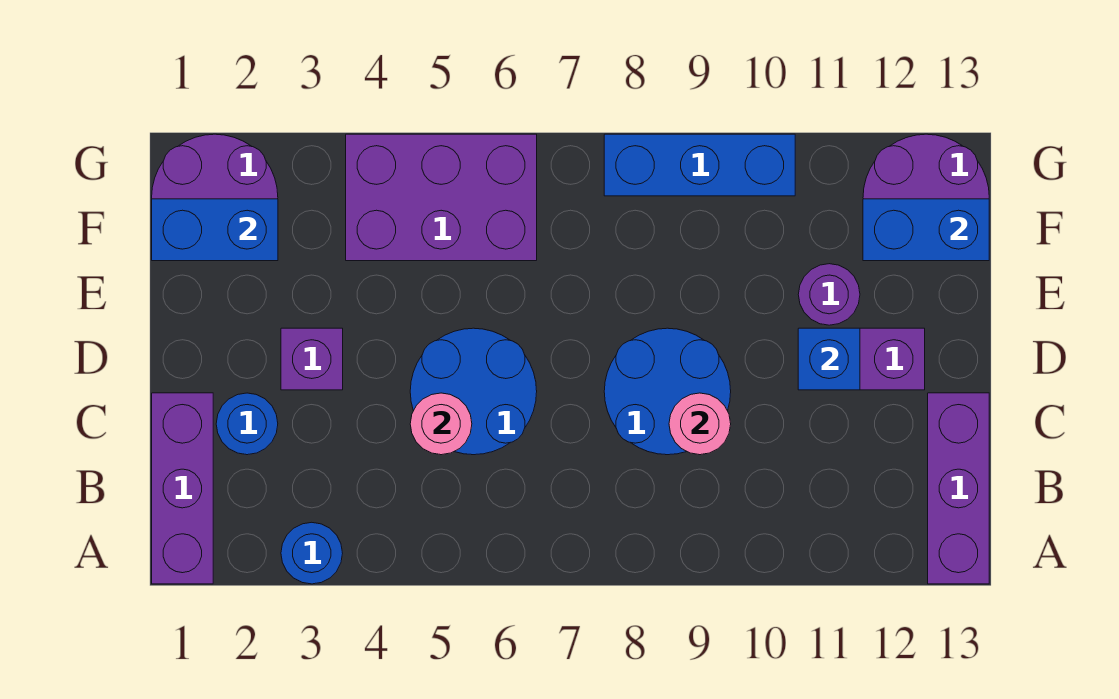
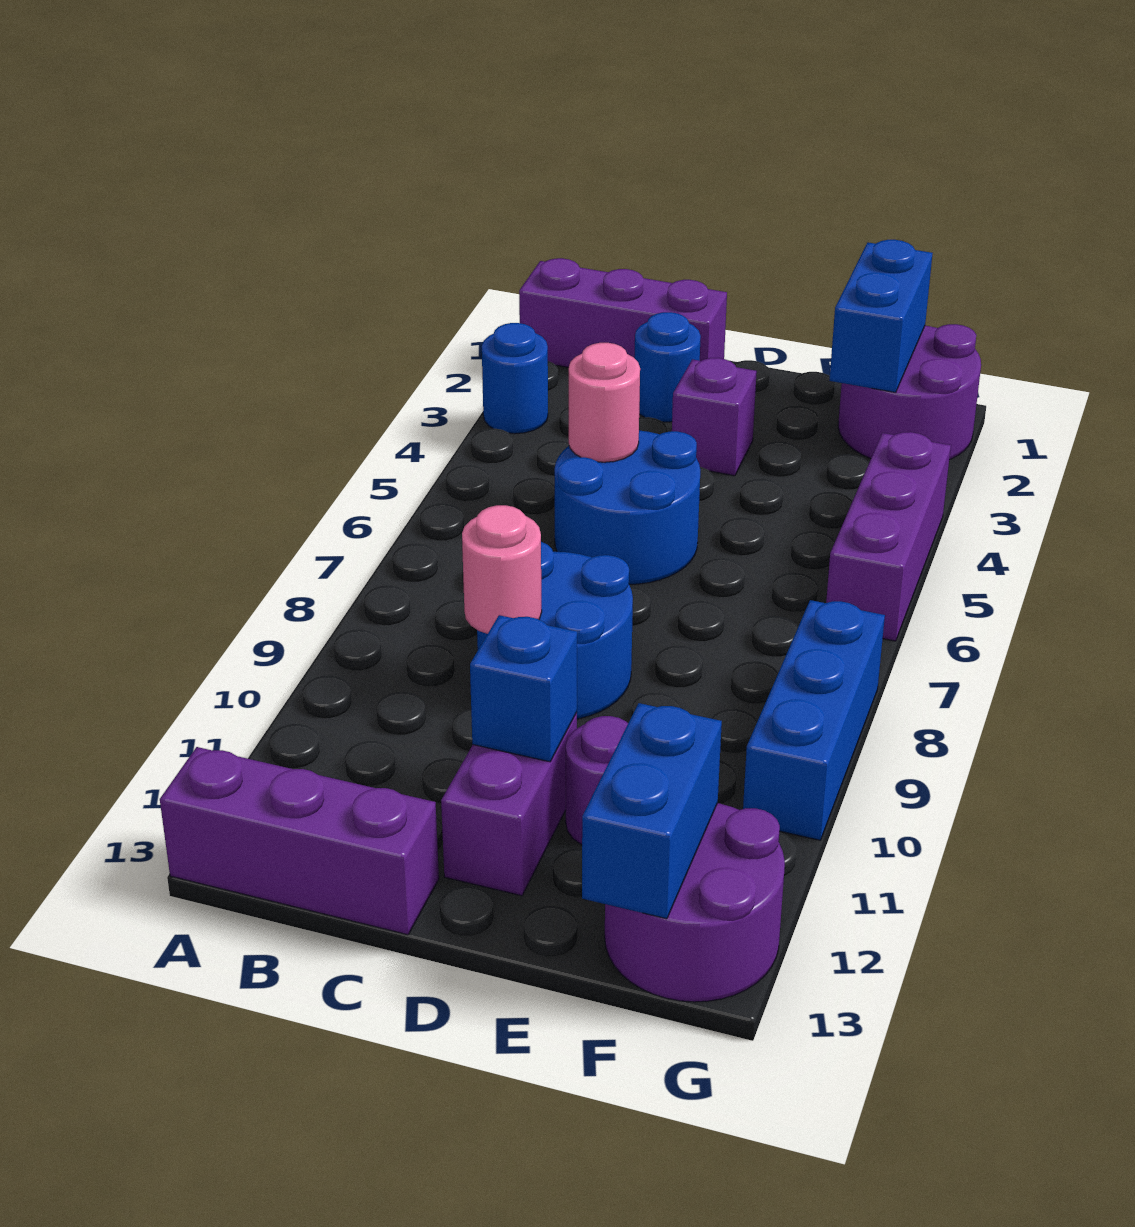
purple brick F4:G6 level 1 -> purple brick G4:G6 level 1

